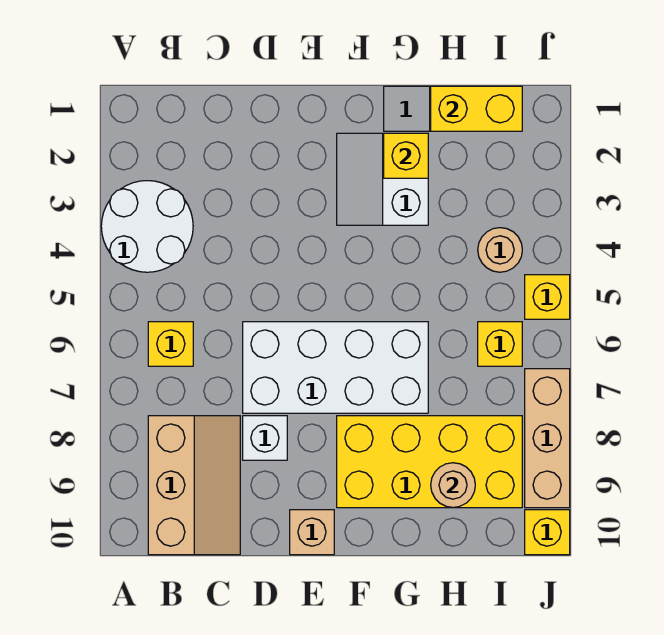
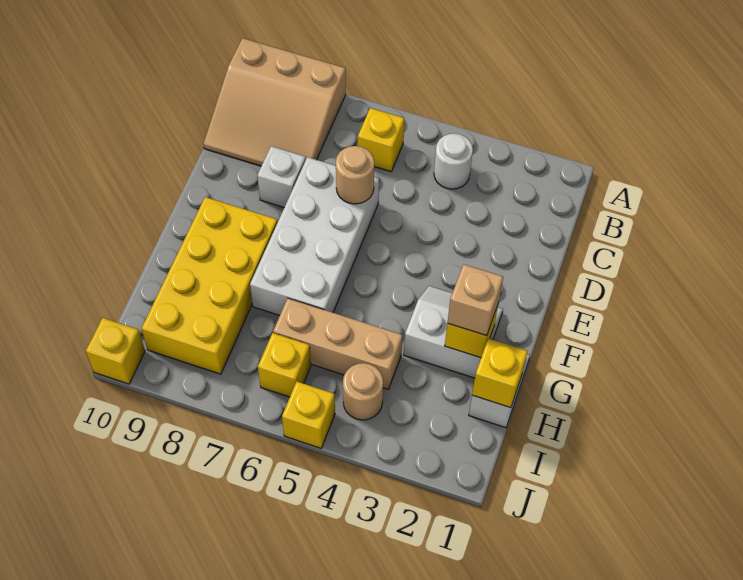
white round brick A3:B4 level 1 -> white round brick B4 level 1
tan slope B8:C10 level 1 top B -> tan slope A8:C10 level 1 top A
tan brick E10 level 1 -> tan brick G2 level 3
yellow brick H1:I1 level 2 -> yellow brick H1 level 2
tan round brick H9 level 2 -> tan round brick D6 level 2
tan brick J7:J9 level 1 -> tan brick H4:H6 level 1

